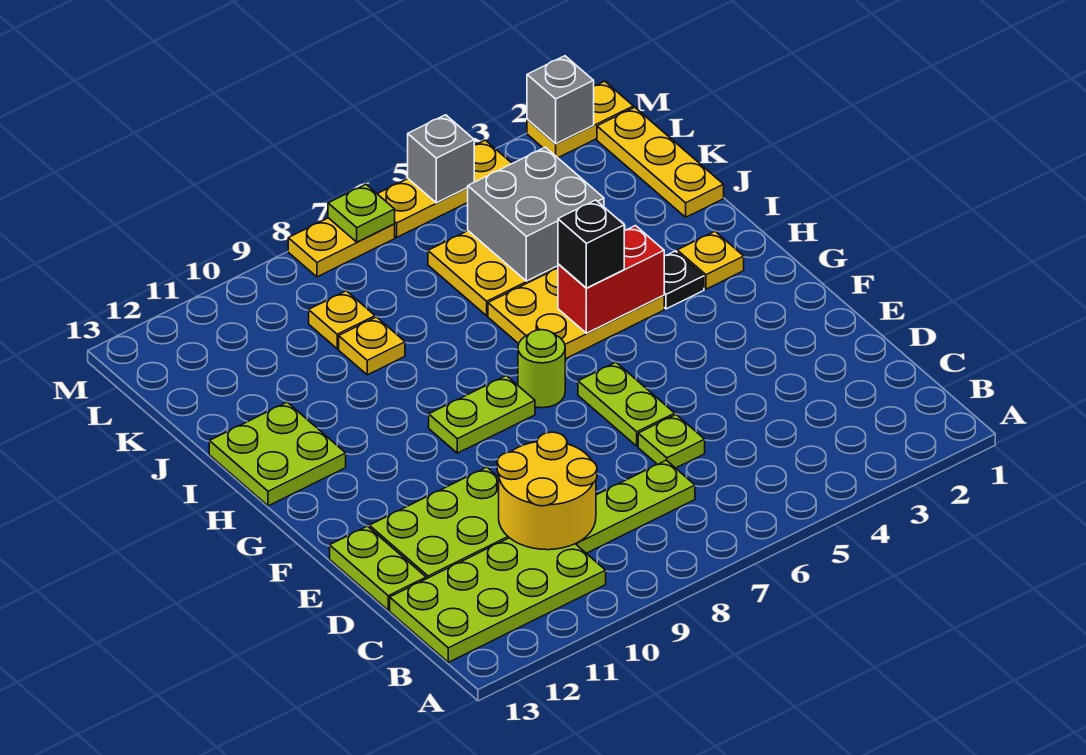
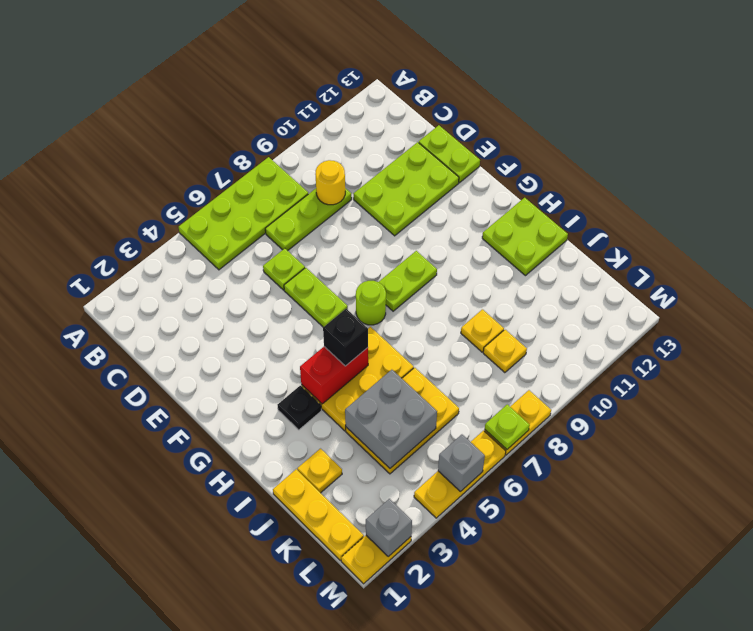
lime plate B10:C13 level 1 -> lime plate A5:B8 level 1
yellow round brick C9:D10 level 2 -> yellow round brick C9 level 2
yellow plate H2 level 1 -> yellow plate J2 level 1

